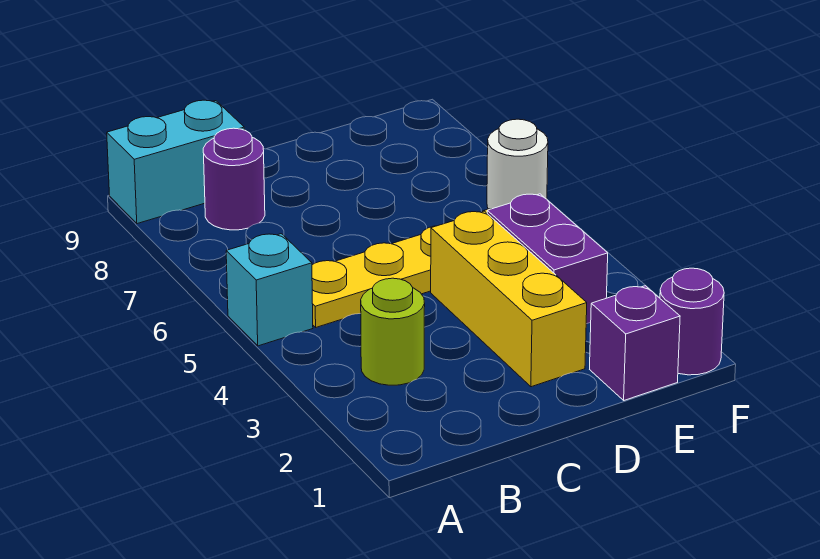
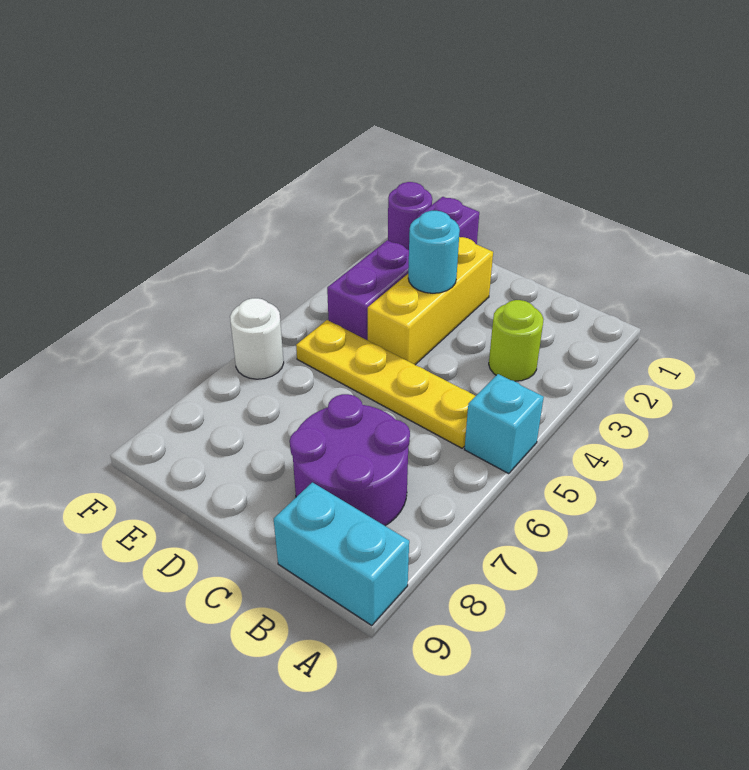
purple round brick B8 level 1 -> purple round brick B7:C8 level 1
none -> cyan round brick D3 level 2

